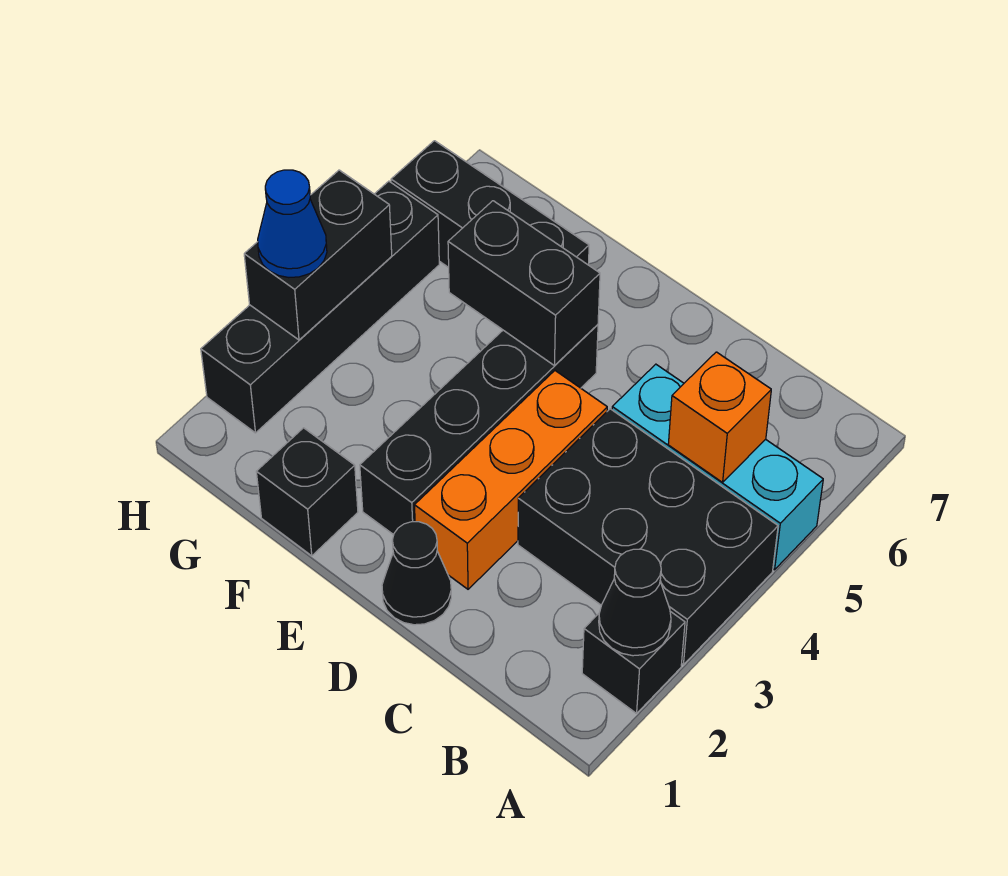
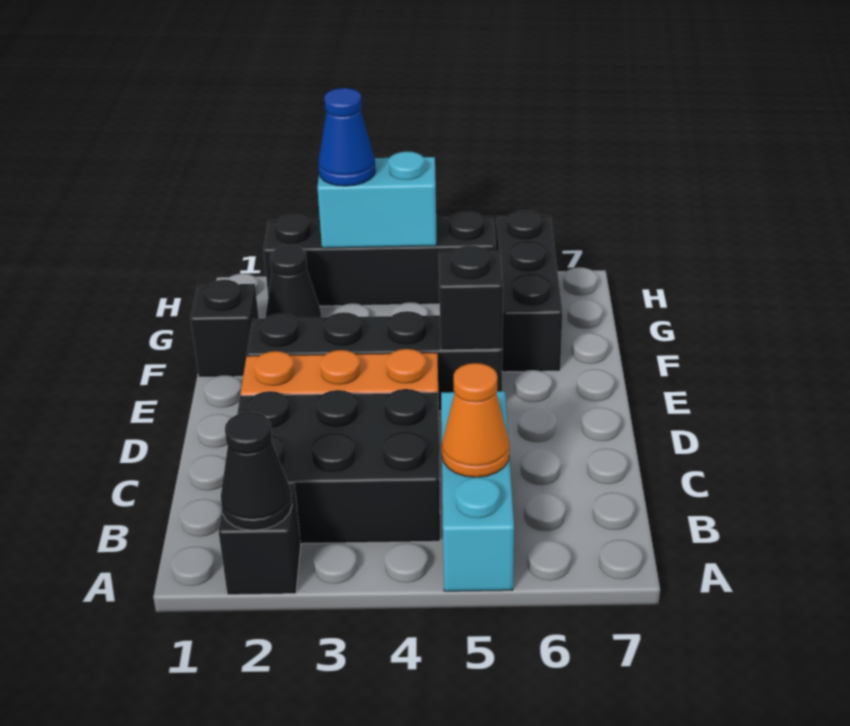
black brick A3:C4 level 1 -> black brick B2:C4 level 1
orange brick B5 level 2 -> orange cone B5 level 2
black cone D1 level 1 -> black cone G2 level 1
black brick E5:F5 level 2 -> black brick E5 level 2
black brick H3:H4 level 2 -> cyan brick H3:H4 level 2

